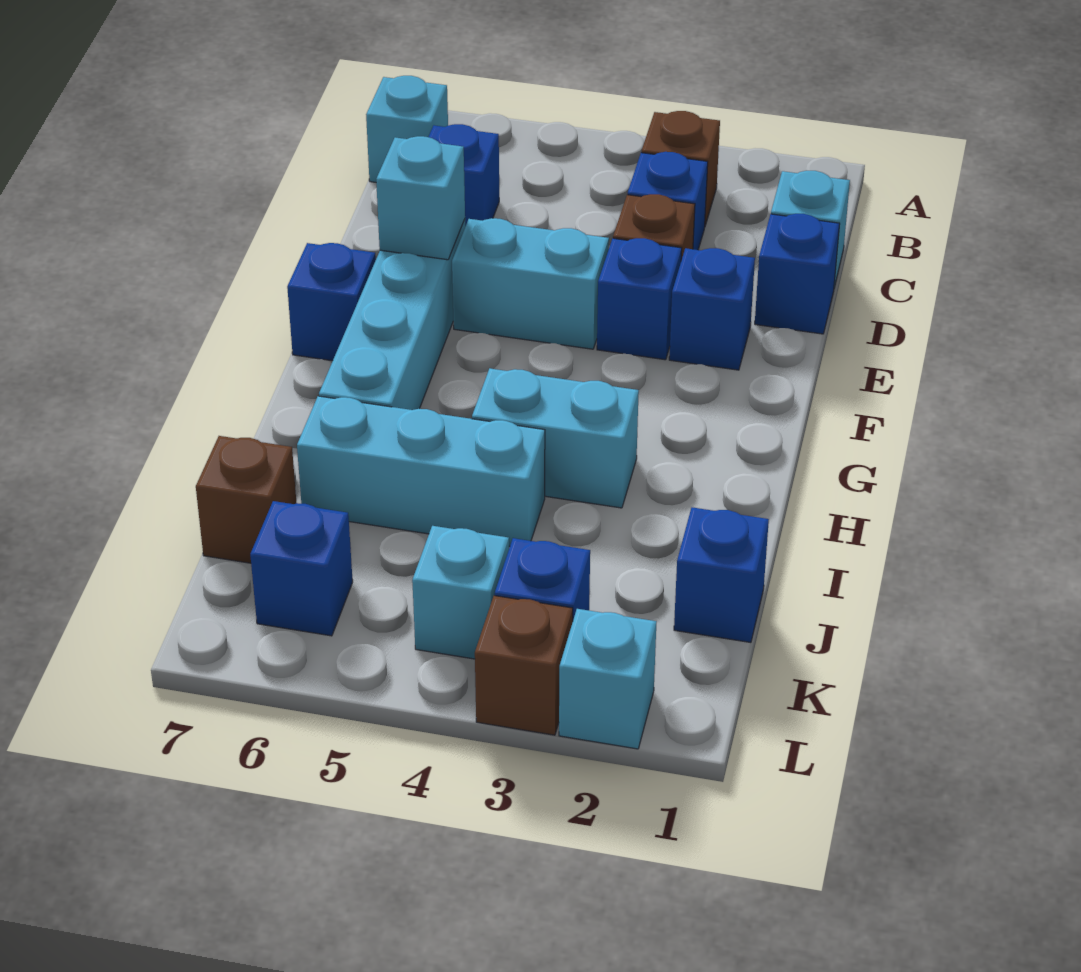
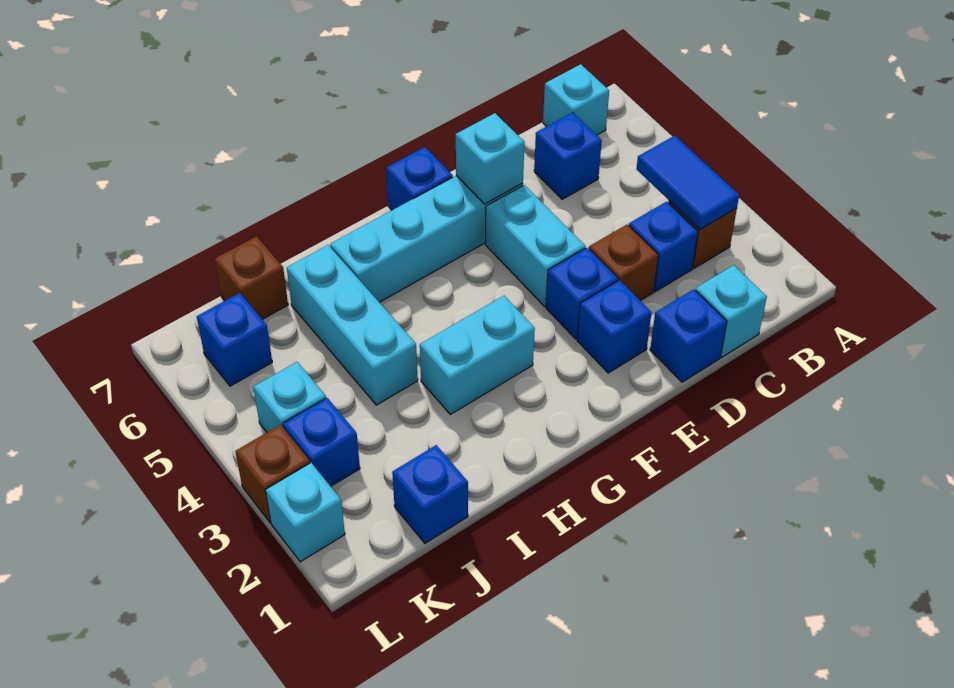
none -> blue tile B3:B4 level 2
cyan brick H3:H4 level 1 -> cyan brick G3:H3 level 1

